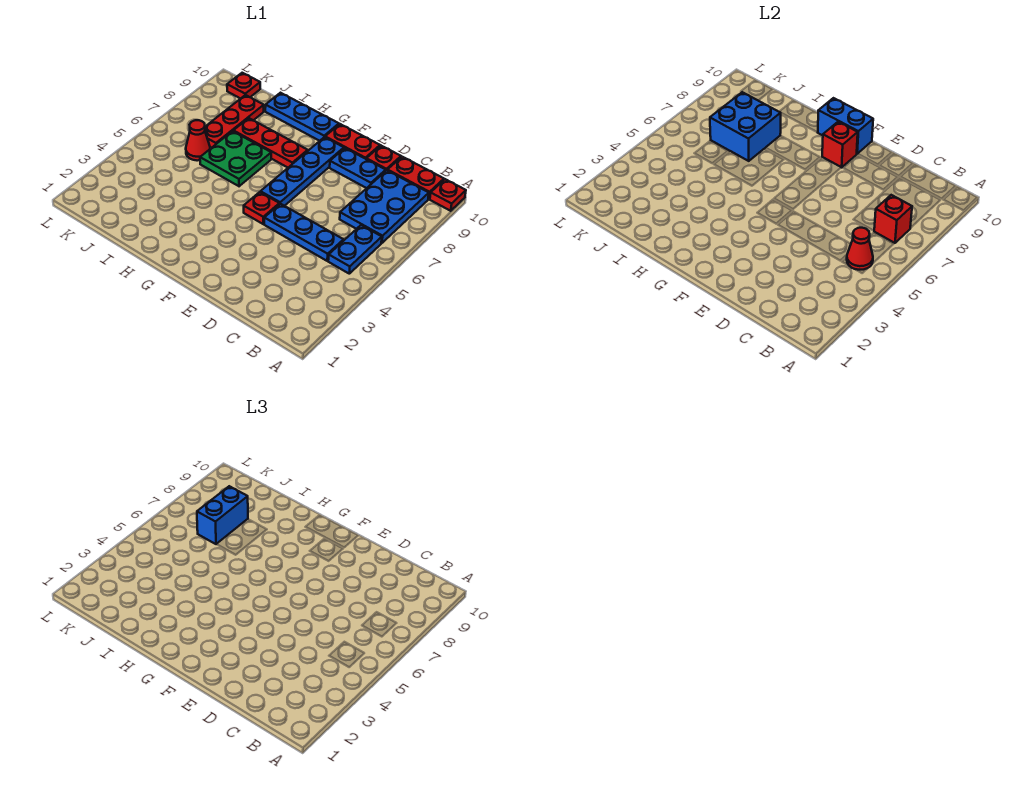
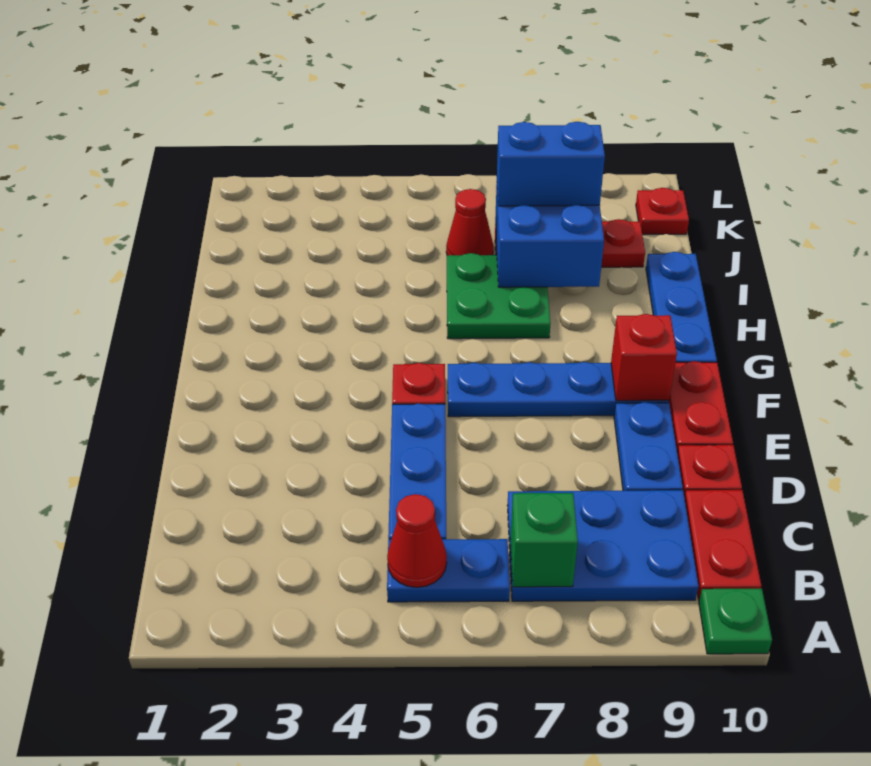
red plate A10 level 1 -> green plate A10 level 1
red brick B7 level 2 -> green brick B7 level 2
blue brick F10:G10 level 2 -> none
red plate G8:I8 level 1 -> none

